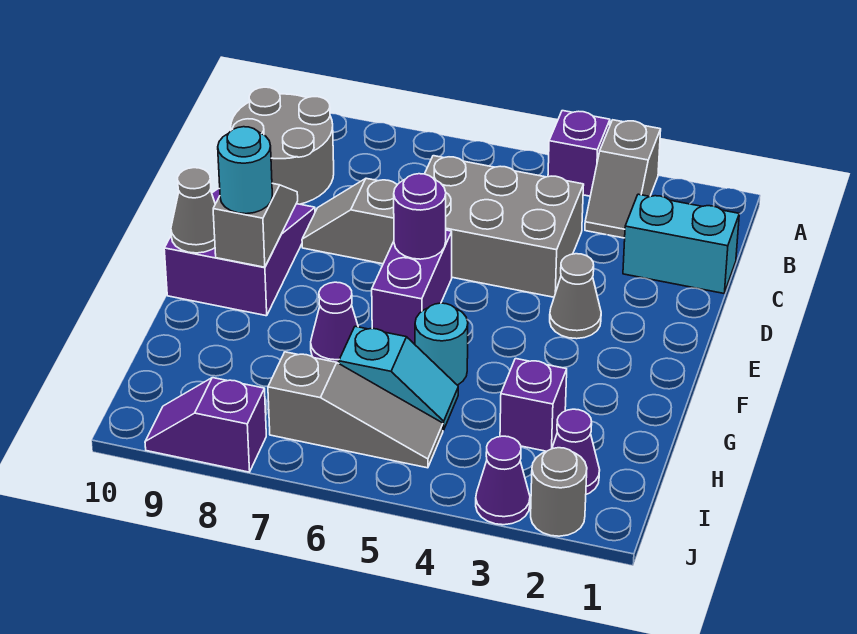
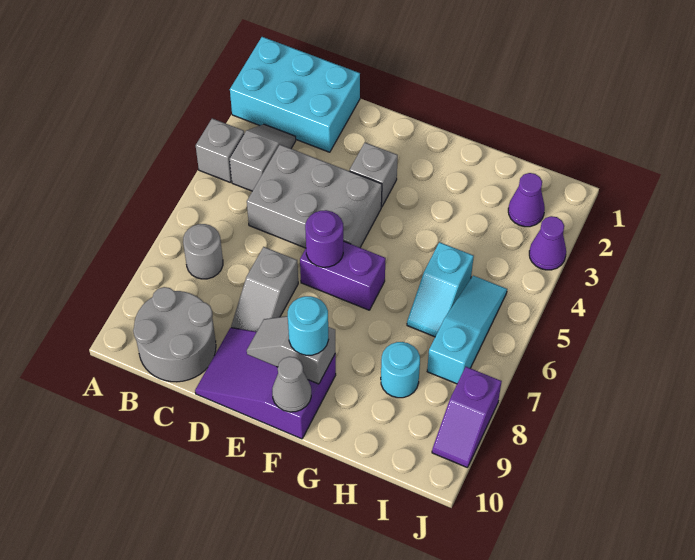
grey slope A3:B3 level 1 top A -> grey slope B3:B4 level 1 top 4
purple brick A4 level 1 -> grey brick A4 level 1
cyan brick C1:C2 level 1 -> cyan brick A1:C2 level 1
grey brick C4:D6 level 1 -> grey brick C4:E5 level 1
grey cone E3 level 1 -> grey brick E3 level 1
cyan round brick G5 level 1 -> cyan round brick H8 level 1
purple cone G7 level 1 -> none
purple brick H3 level 1 -> none
cyan slope H5:H6 level 1 top 6 -> cyan slope H5:H6 level 1 top 5
grey slope I5:I7 level 1 top 7 -> cyan slope I5:I7 level 1 top 7
grey round brick J2 level 1 -> grey round brick B7 level 1

